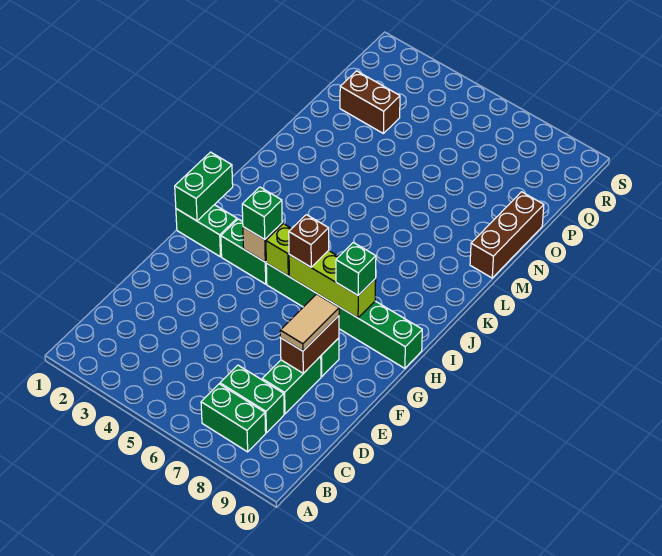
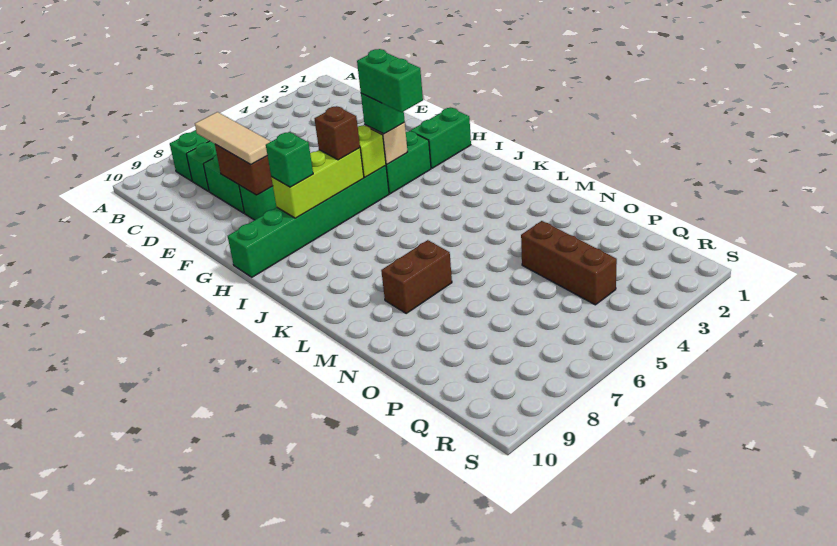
tan tile E8:F8 level 3 -> tan tile D8:F8 level 3
green brick H1:I1 level 2 -> green brick H4:I4 level 4
brown brick M10:O10 level 1 -> brown brick O4:Q4 level 1
brown brick P2:P3 level 1 -> brown brick M7:M8 level 1

